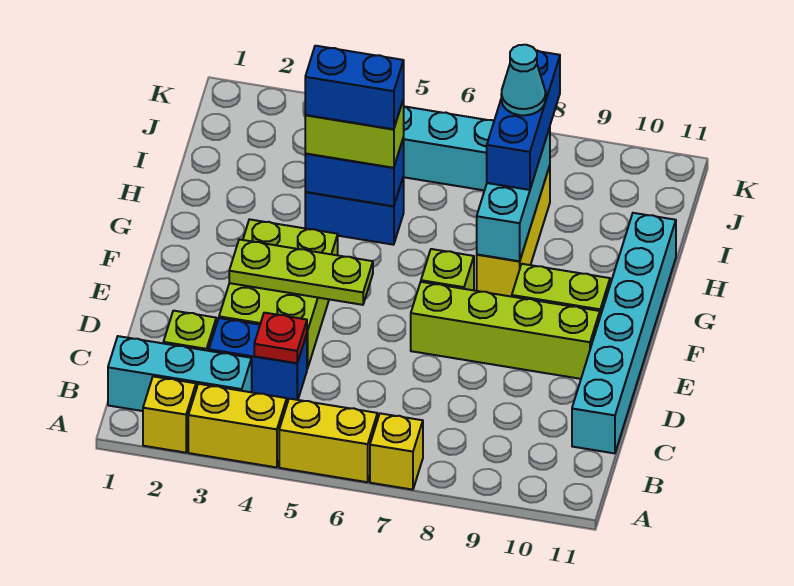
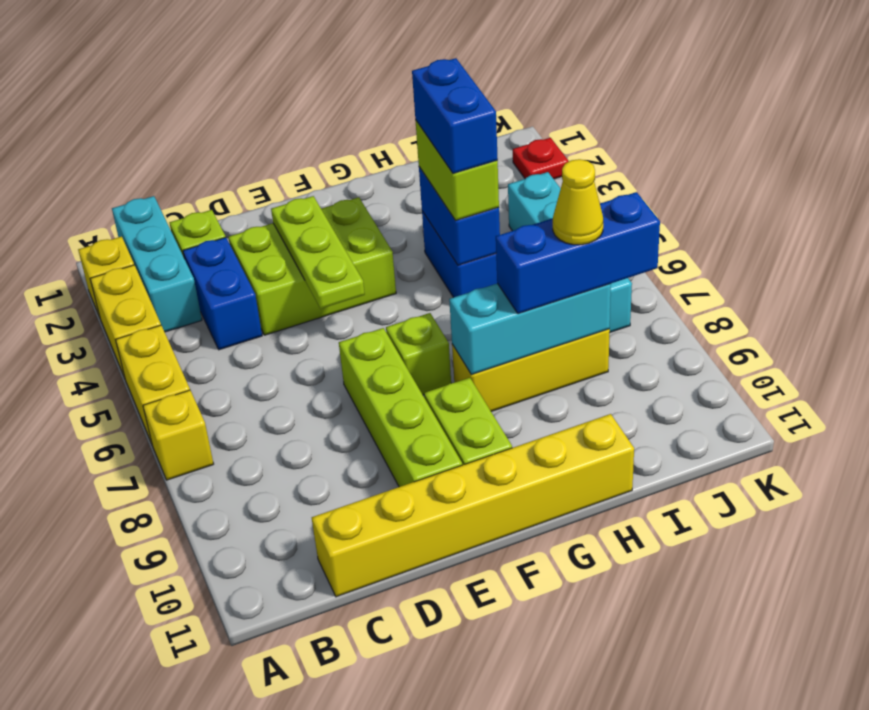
red plate C4 level 2 -> red plate K2 level 1
cyan brick C11:H11 level 1 -> yellow brick C11:H11 level 1
cyan cone I8 level 4 -> yellow cone I8 level 4

